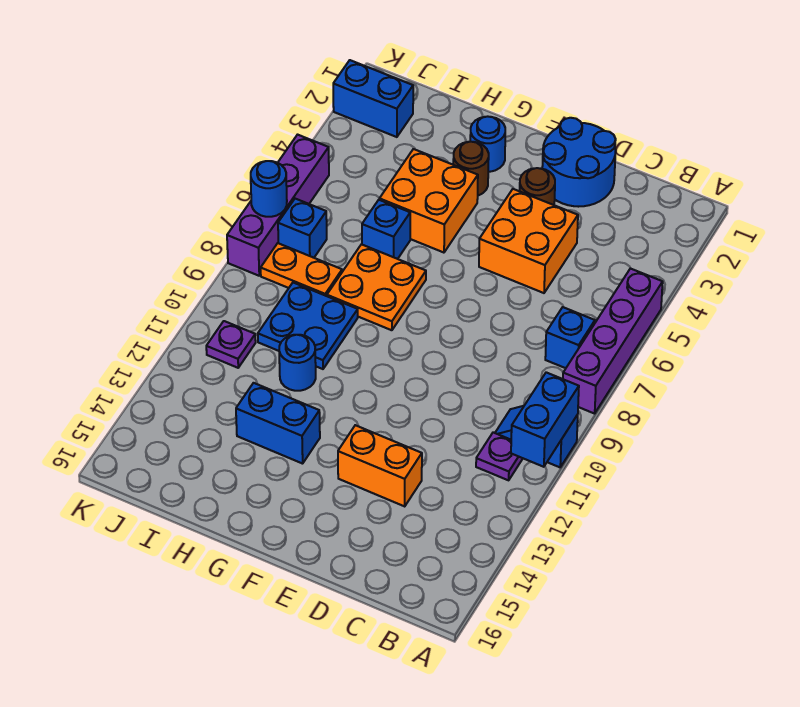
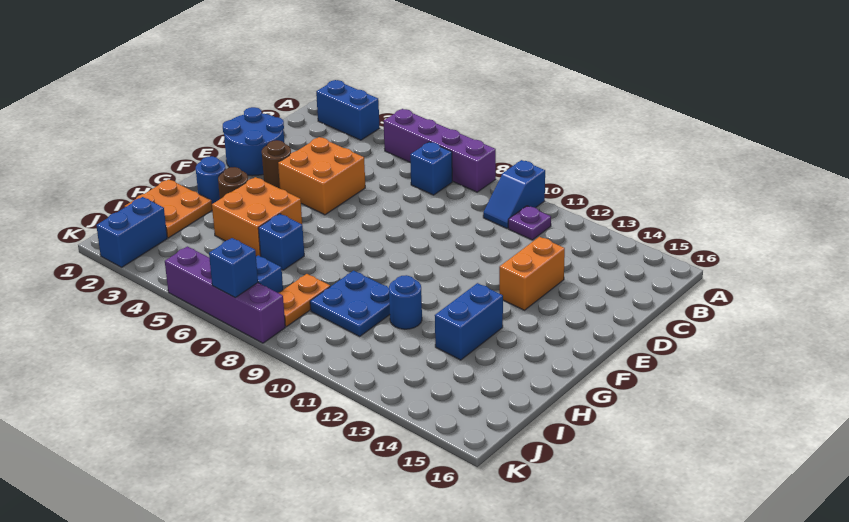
blue brick A10:A11 level 2 -> blue brick A2:A3 level 1
orange plate G7:H8 level 1 -> orange plate H1:I2 level 1
purple plate J11 level 1 -> none
blue round brick K7 level 2 -> blue brick K7 level 2

